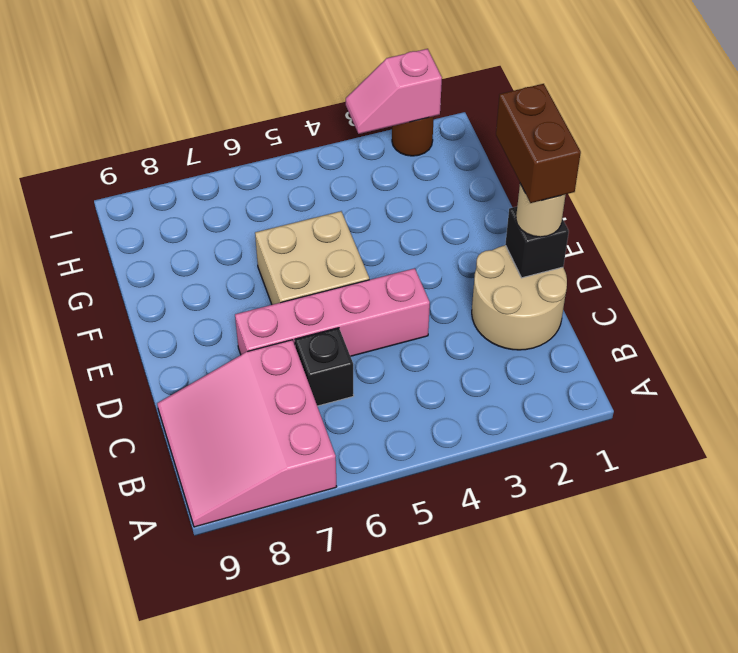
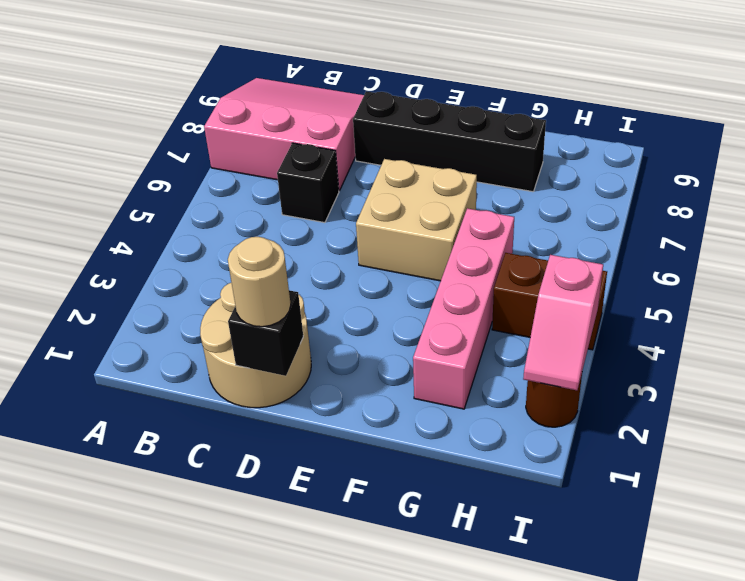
brown brick D1:E1 level 4 -> brown brick H4:I4 level 1
pink brick D4:D7 level 1 -> pink brick G2:G5 level 1
none -> black brick D8:G8 level 1
pink slope I2:I3 level 2 top 2 -> pink slope I2:I3 level 2 top 3

